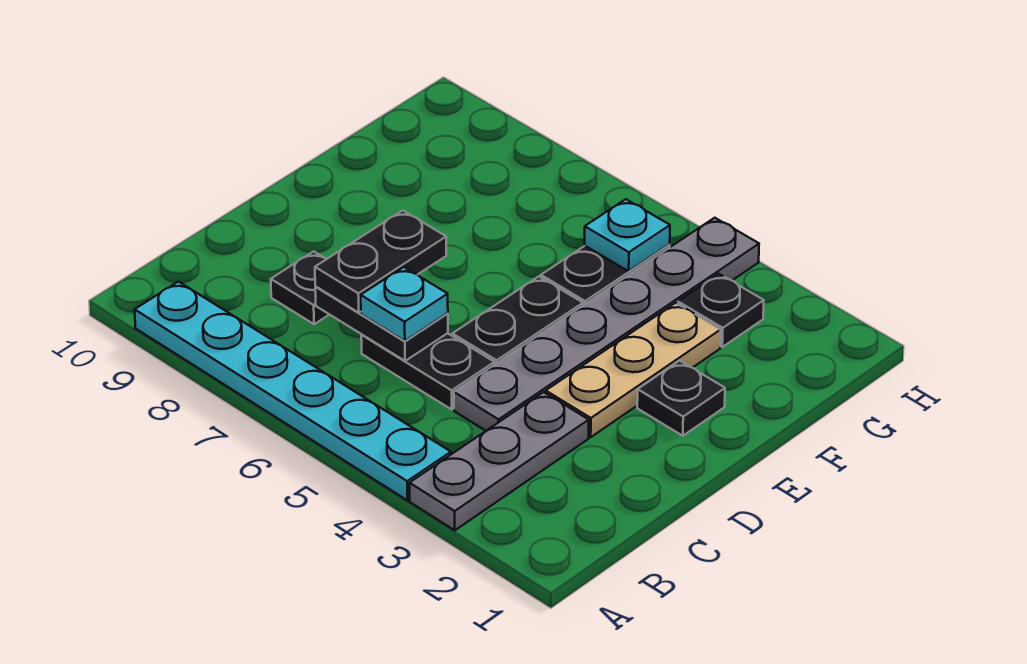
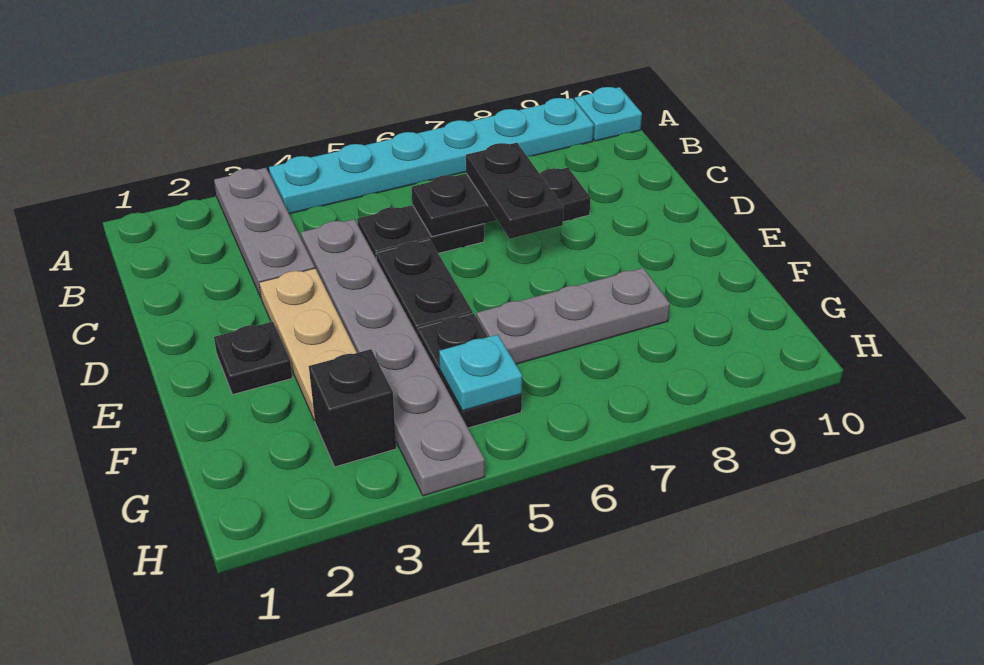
cyan plate C6 level 3 -> cyan plate A10 level 1
none -> grey plate F6:F8 level 1
black plate G3 level 1 -> black brick G3 level 1

